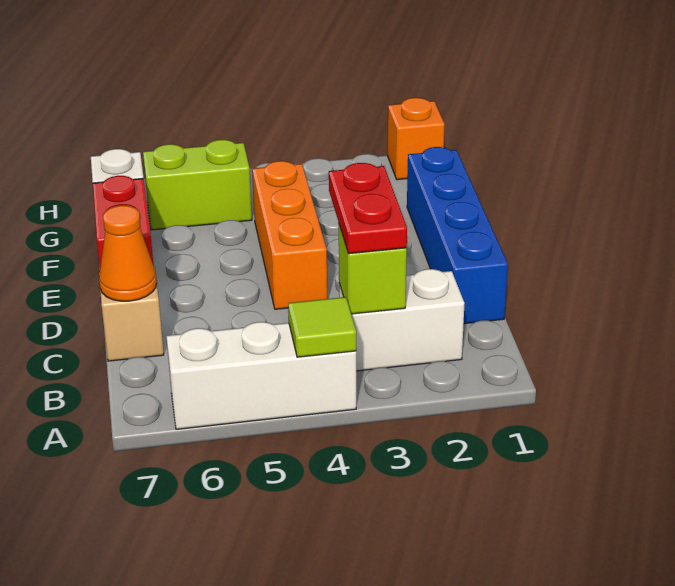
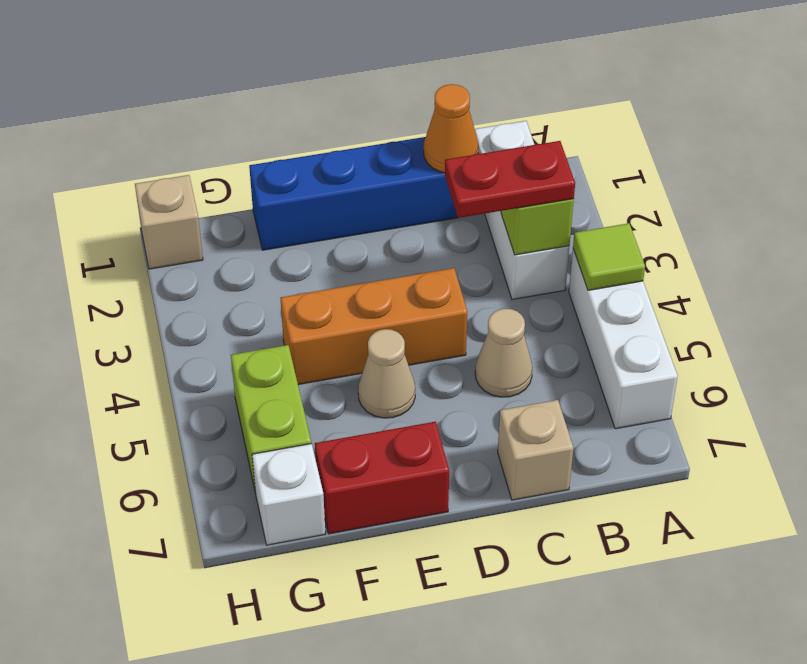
white brick B2:B3 level 1 -> white brick B1:B3 level 1
none -> tan cone C5 level 1
orange cone C7 level 2 -> orange cone C1 level 2
none -> tan cone E5 level 1
orange brick H1 level 1 -> tan brick H1 level 1

